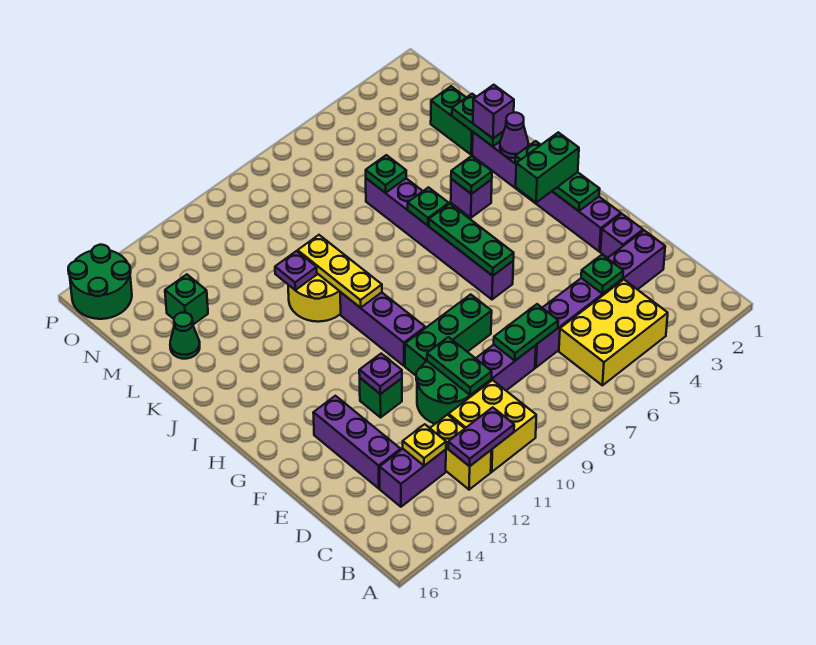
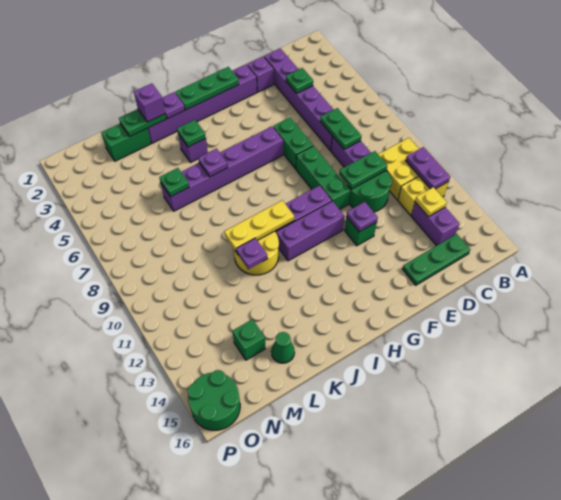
yellow brick B4:C6 level 1 -> none
purple brick D14:F14 level 1 -> purple brick G11:I11 level 1
green plate G6:I6 level 2 -> green plate C15:E15 level 1
green brick H2:H3 level 3 -> green brick F6:F7 level 1
purple cone J2 level 2 -> purple plate J2 level 2
green plate J6 level 2 -> purple plate J6 level 2

